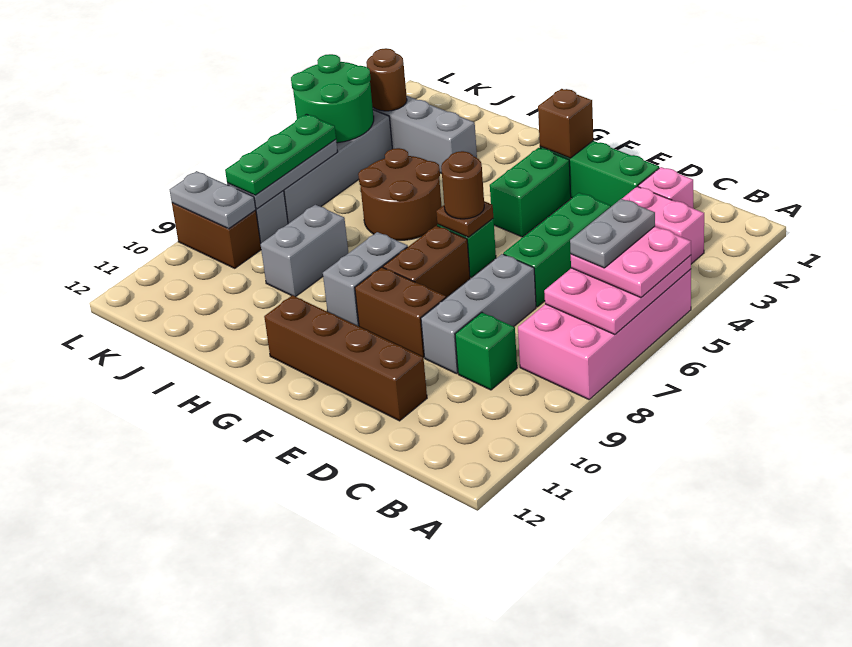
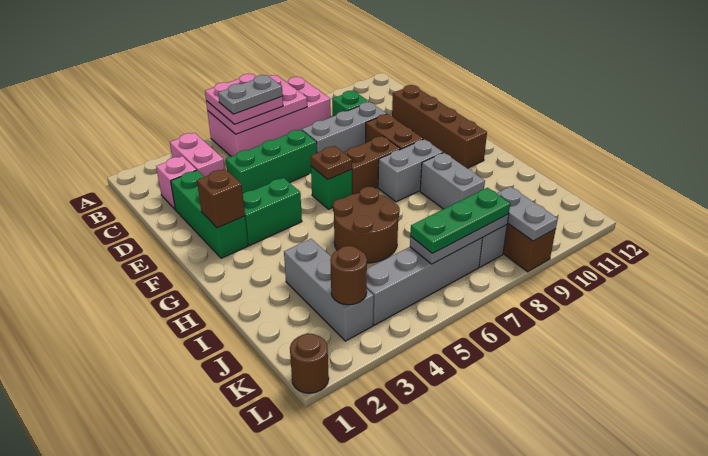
brown round brick F6 level 3 -> brown round brick L1 level 1
grey brick I8:I9 level 1 -> grey brick H9:I9 level 1
green round brick K4:L5 level 2 -> none

